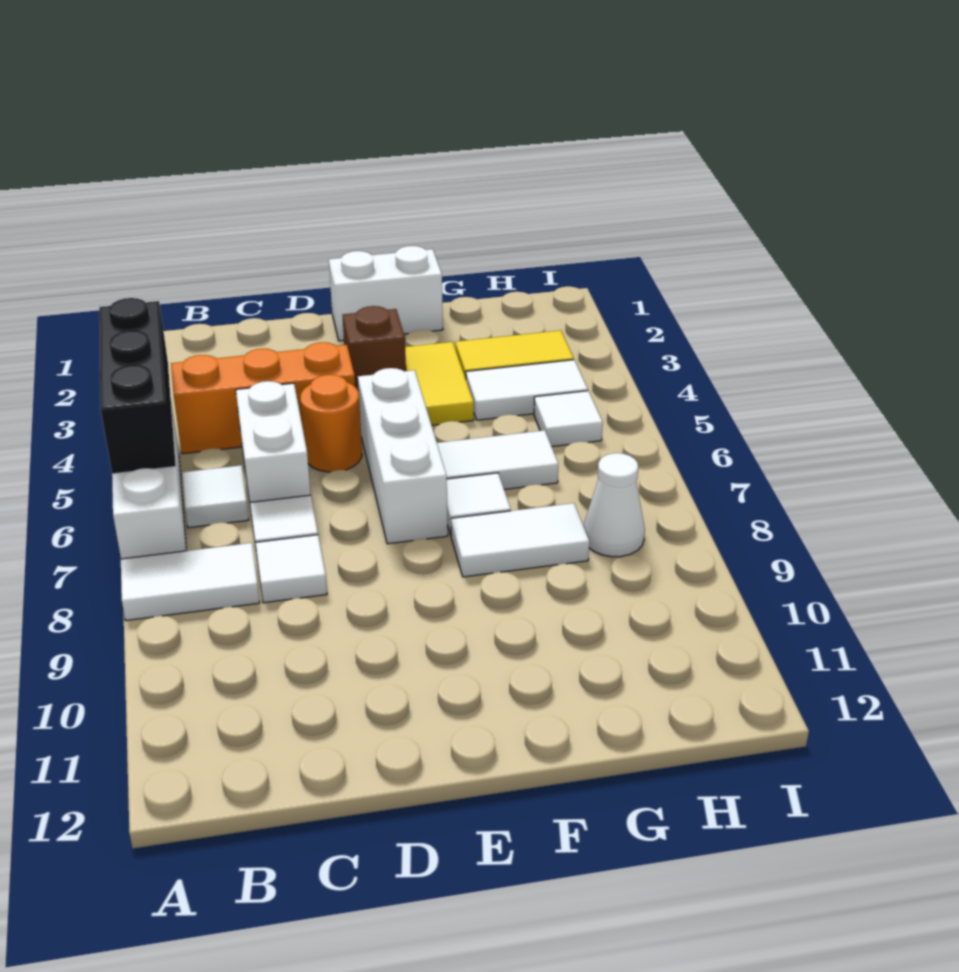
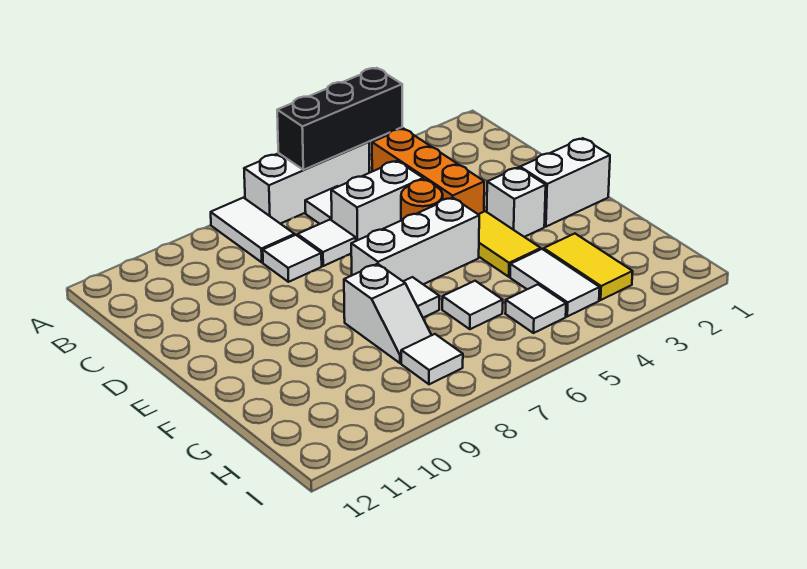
white brick E1:F1 level 1 -> white brick E1:E2 level 1
brown brick E3 level 1 -> white brick E3 level 1
yellow tile F3:F4 level 1 -> yellow tile E4:F4 level 1
white tile F6:G6 level 1 -> white tile G6 level 1
white tile F8:G8 level 1 -> white slope F8:G8 level 1 top F
white cone H8 level 1 -> white tile H8 level 1

